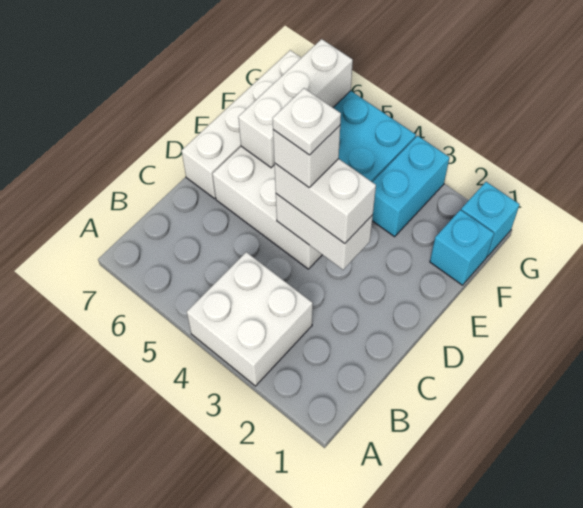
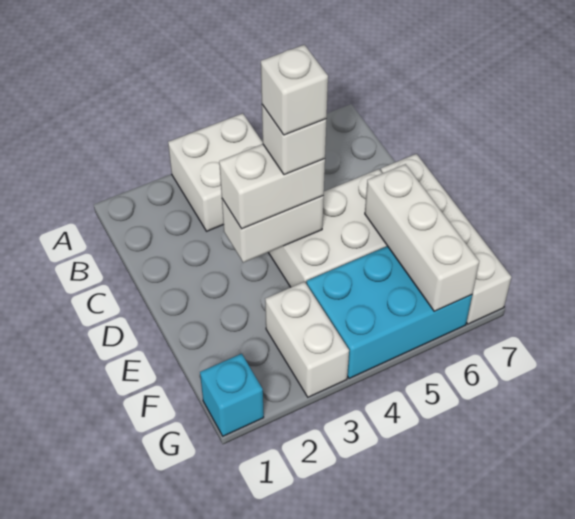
white plate D4 level 5 -> white brick D4 level 5
cyan brick F1 level 1 -> none
cyan brick F3:G3 level 1 -> white brick F3:G3 level 1

